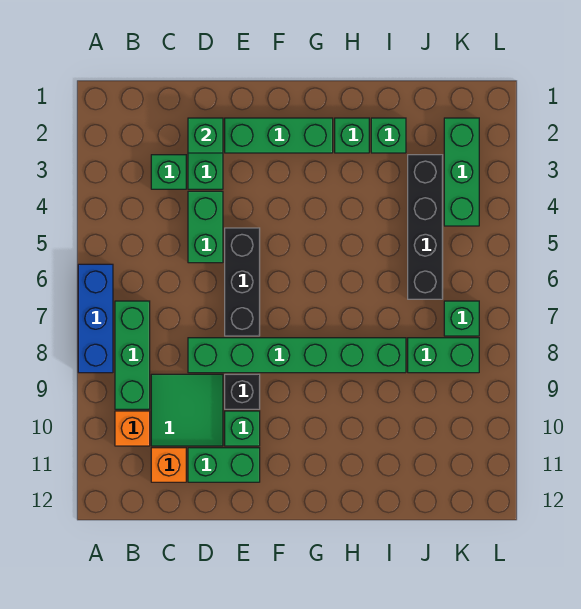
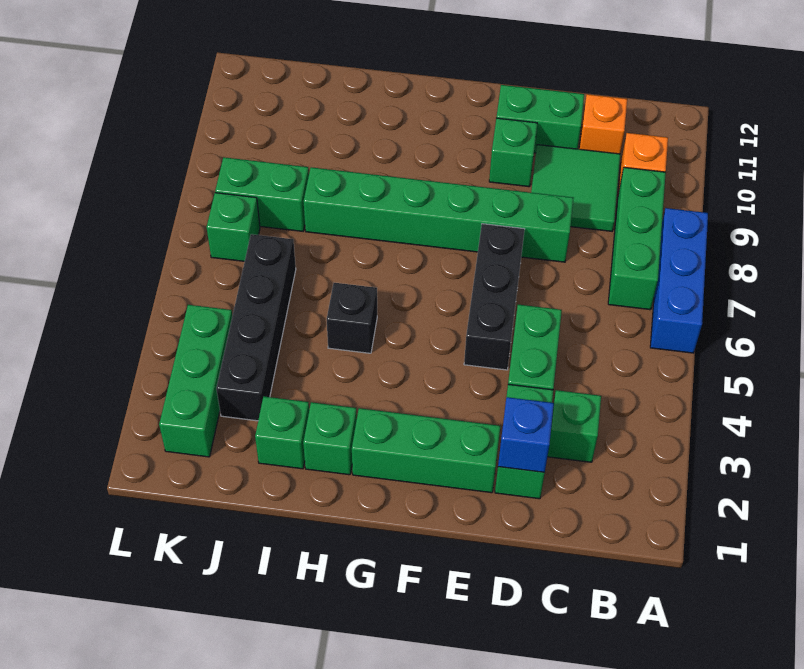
green brick D2 level 2 -> blue brick D2 level 2
black brick E9 level 1 -> black brick H5 level 1

